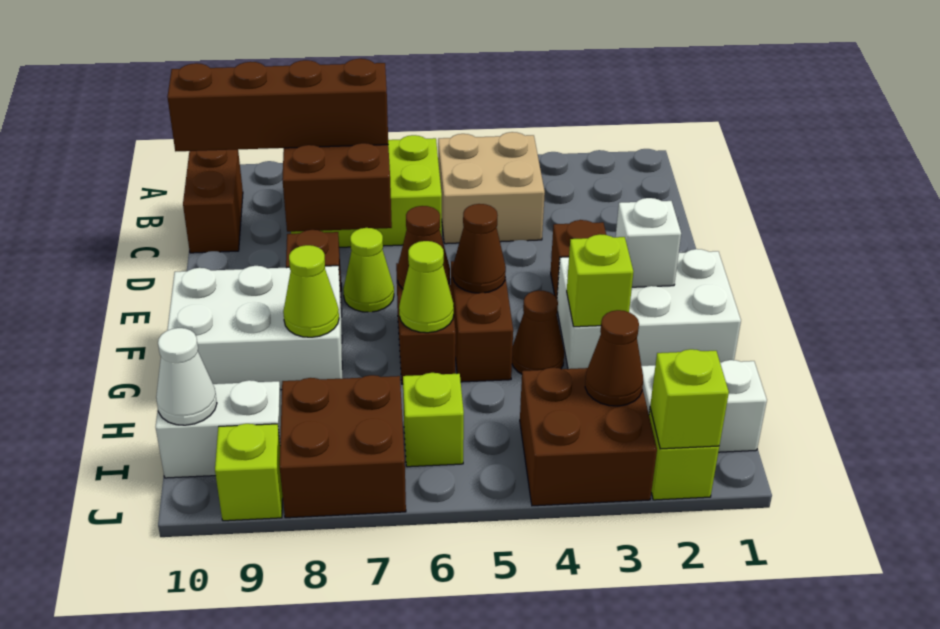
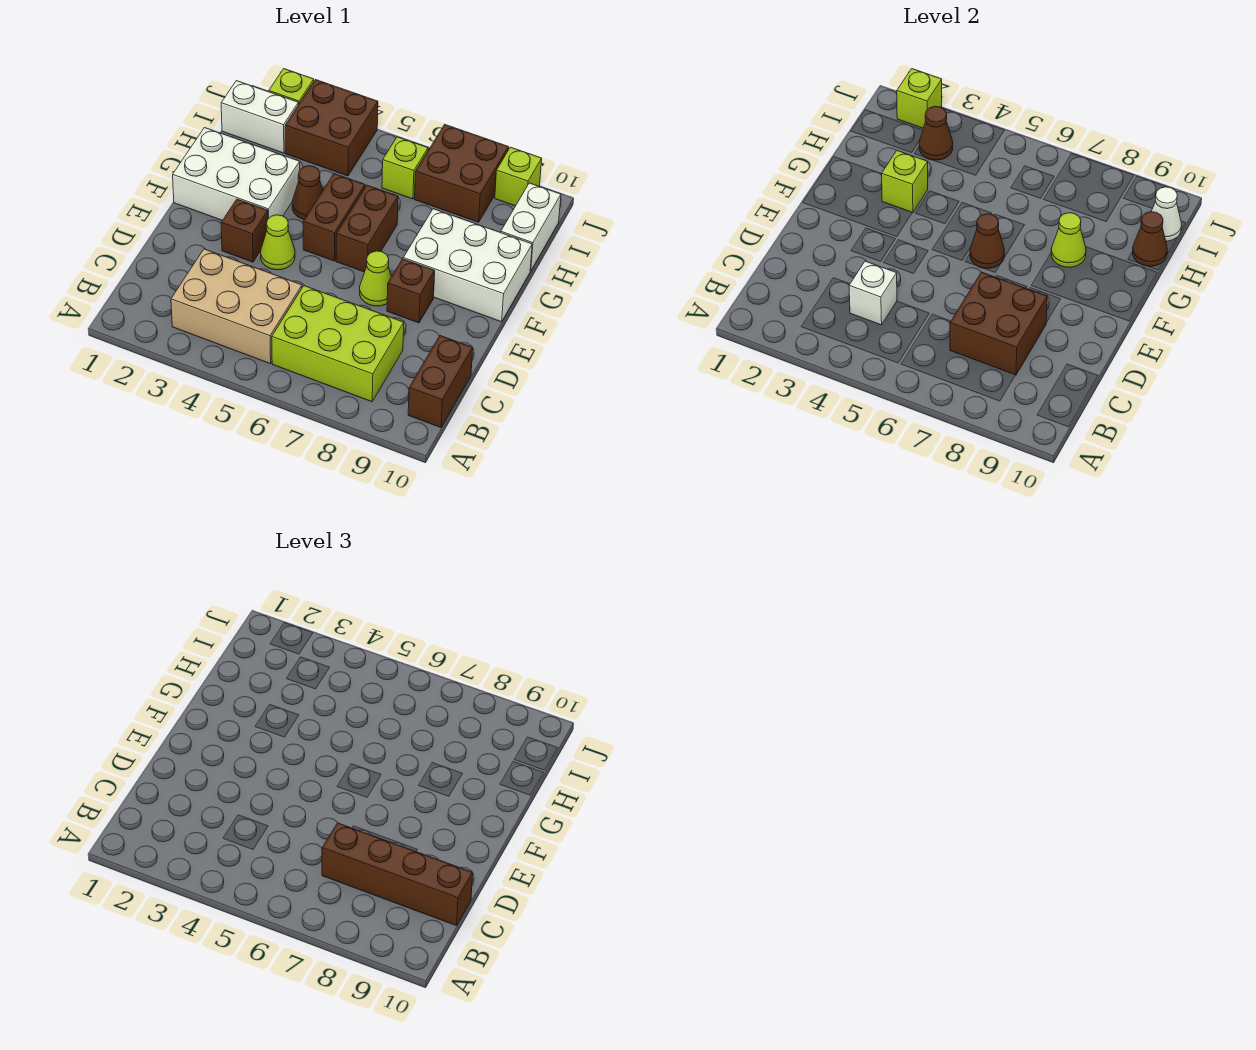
tan brick B4:C5 level 1 -> tan brick B3:C5 level 1
white brick F2 level 2 -> white brick C4 level 2
brown cone F5 level 2 -> brown cone H10 level 2
lime cone G6 level 2 -> lime cone E4 level 1
white brick I9:I10 level 1 -> white brick H10:I10 level 1

